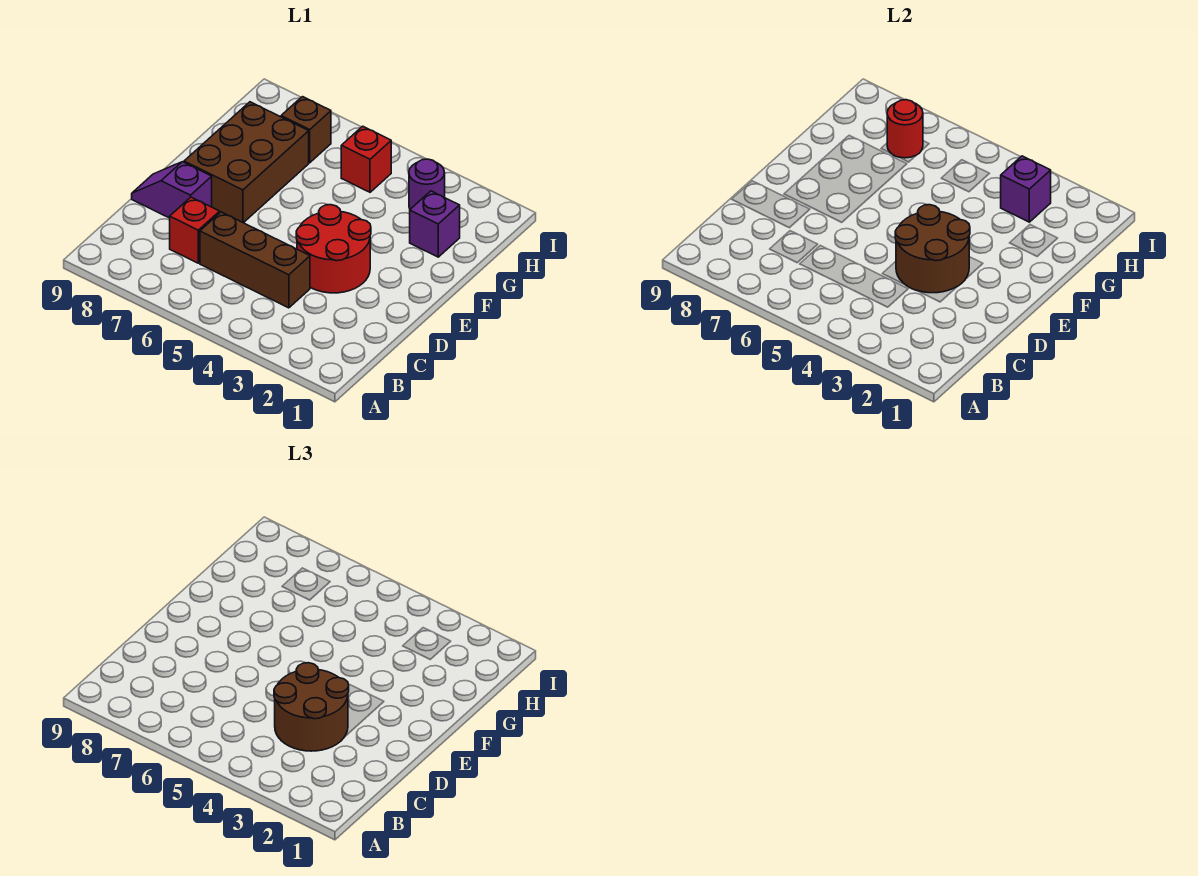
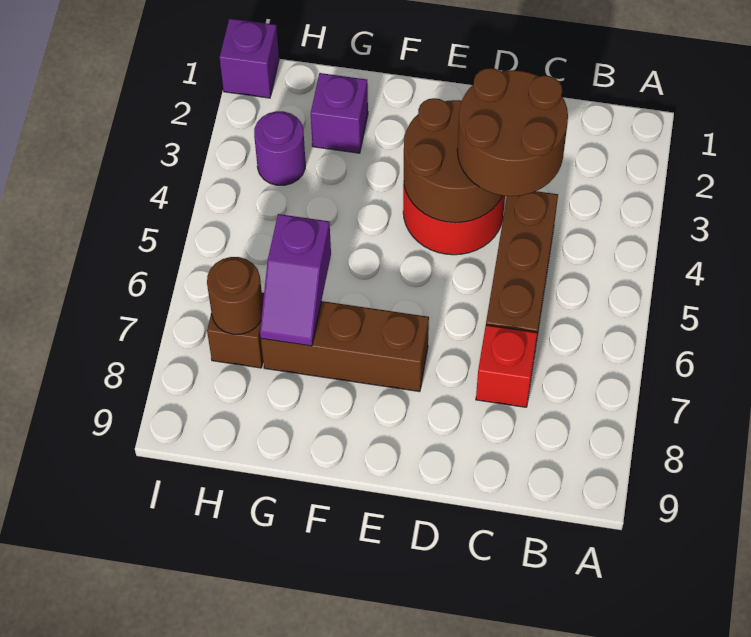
purple slope D8:D9 level 1 top 8 -> purple slope G6:G7 level 2 top 6
brown brick E7:G8 level 1 -> brown brick E7:G7 level 1
purple brick H3 level 2 -> purple brick I1 level 1
red brick H5 level 1 -> none
red round brick H7 level 2 -> brown round brick H7 level 2

